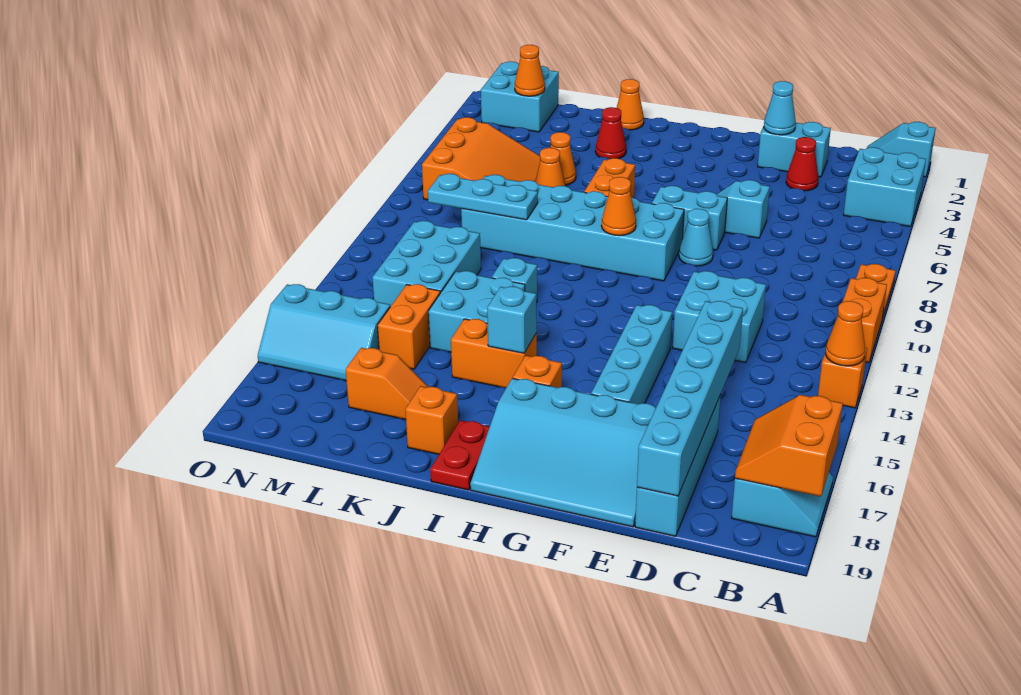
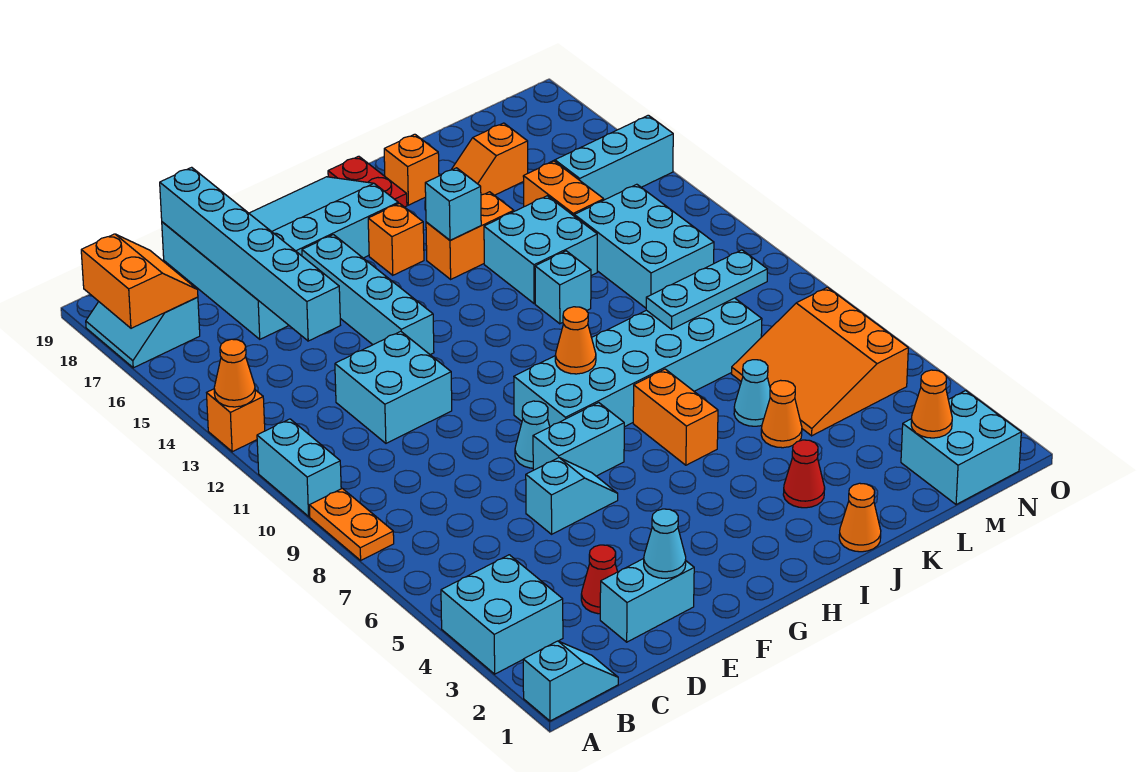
orange brick A10:A11 level 1 -> cyan brick A10:A11 level 1
orange cone K6 level 1 -> cyan cone K6 level 1

